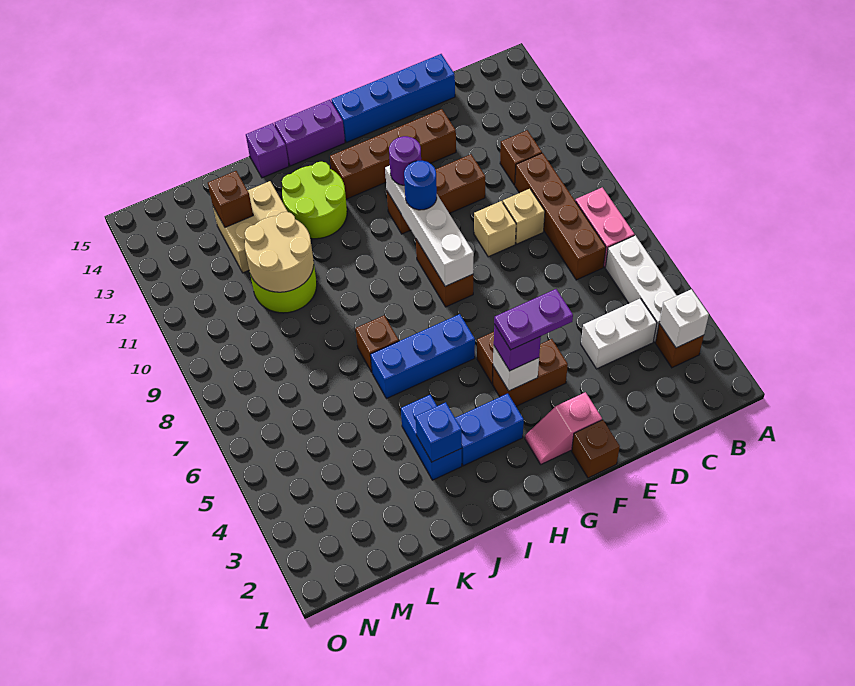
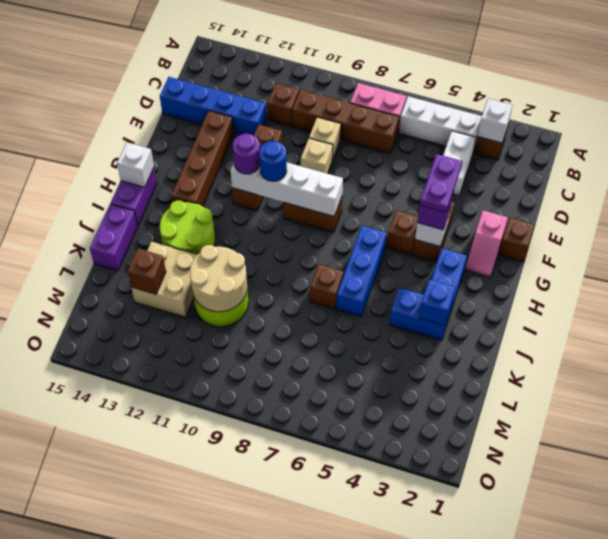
blue brick D15:G15 level 1 -> blue brick D12:D15 level 1
none -> white brick H15 level 2
purple brick J15 level 1 -> purple brick J15:K15 level 1

